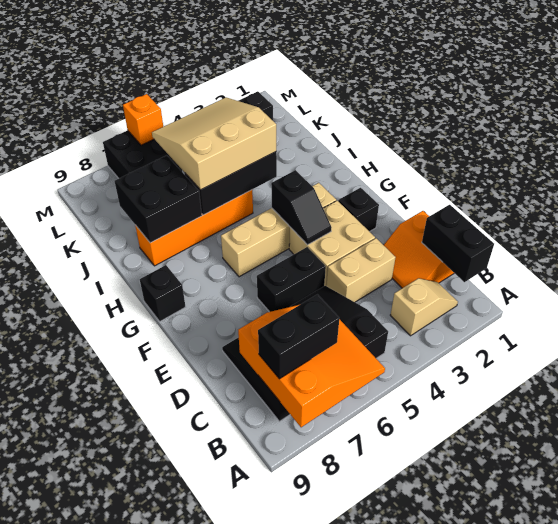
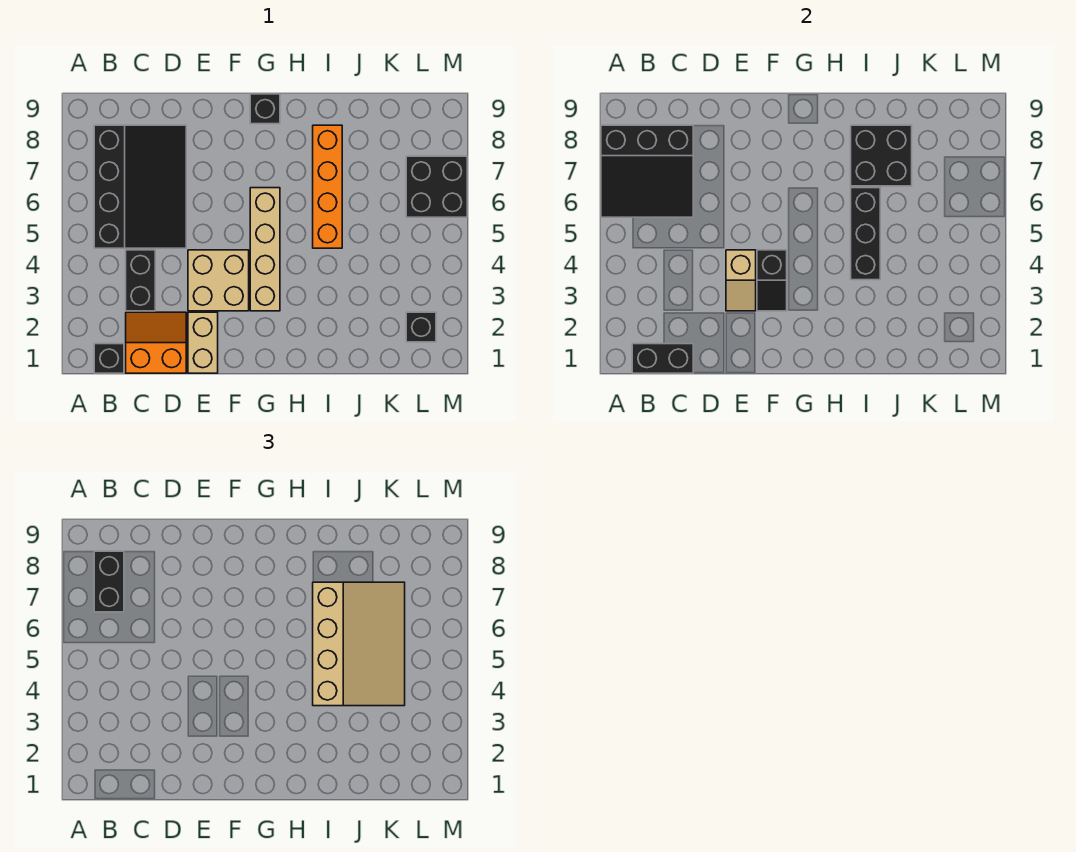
orange slope A6:C8 level 2 top 8 -> black slope A6:C8 level 2 top 8
tan slope B2:B3 level 1 top 3 -> tan slope E3:E4 level 2 top 4
tan brick D3:D4 level 1 -> tan brick E1:E2 level 1
black brick E5:E6 level 1 -> black brick C3:C4 level 1
black brick F2 level 1 -> black brick B1 level 1
black slope F4:G4 level 2 top G -> black slope F3:F4 level 2 top 4
tan slope I4:K6 level 3 top I -> tan slope I4:K7 level 3 top I
orange brick M6 level 2 -> none

